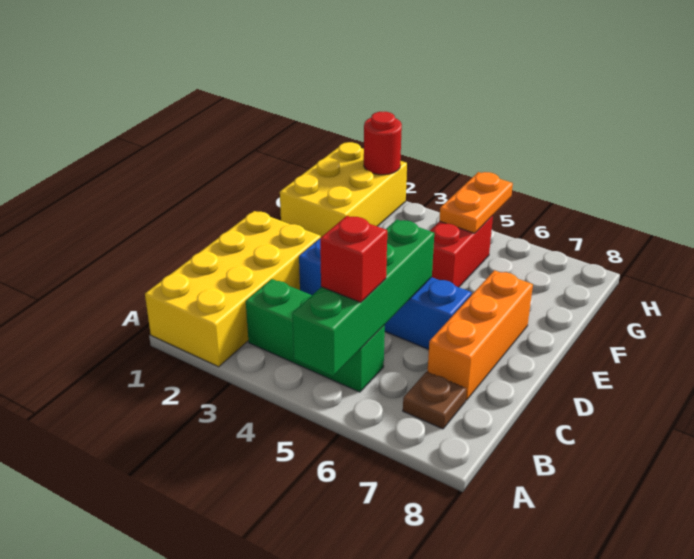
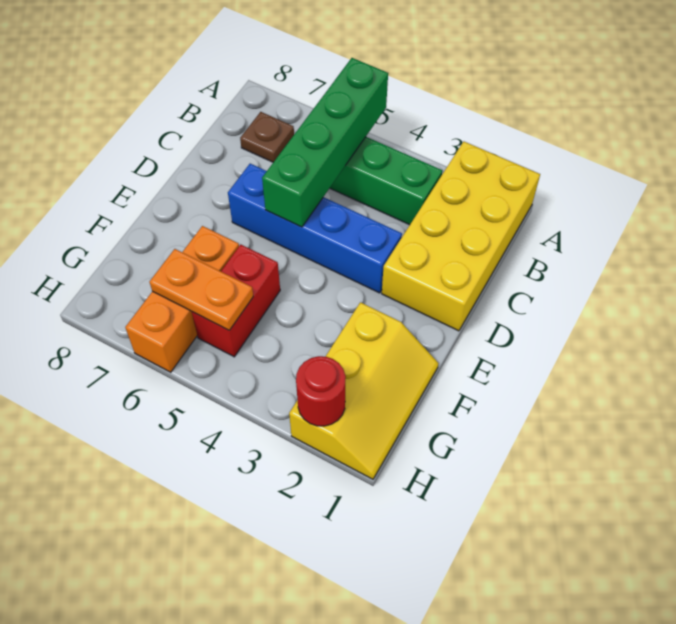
red brick B5 level 3 -> none
orange brick C7:E7 level 1 -> orange brick F6:H6 level 1
yellow brick F1:H2 level 1 -> yellow slope F1:H2 level 1 top 2
orange plate G5:H5 level 2 -> orange plate G5:G6 level 2

